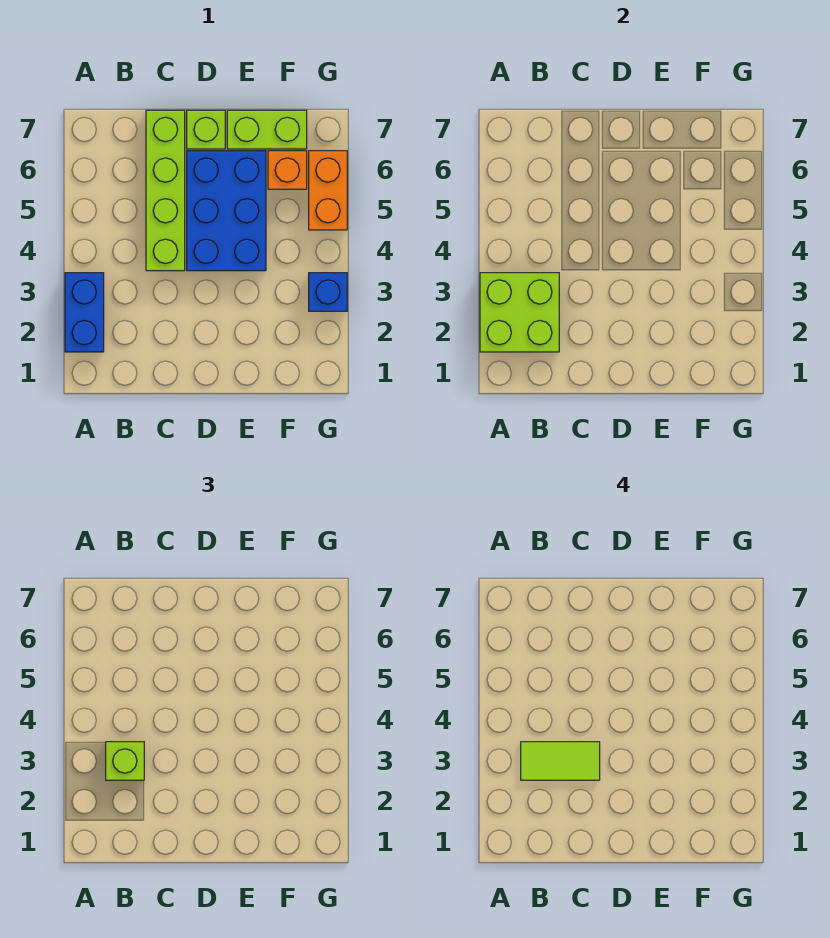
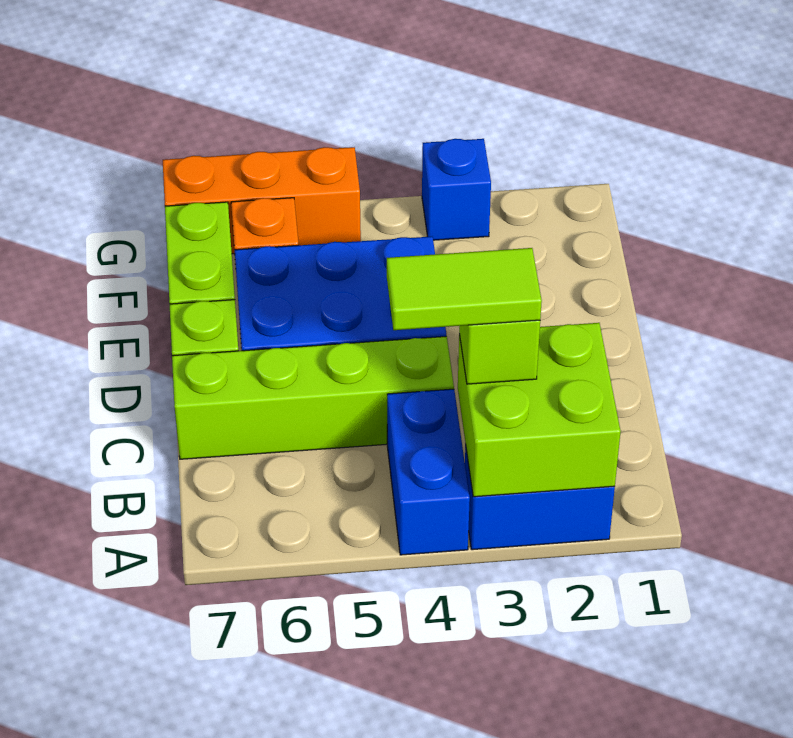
none -> blue brick A4:B4 level 1
lime tile B3:C3 level 4 -> lime tile B3:B4 level 4
orange brick G5:G6 level 1 -> orange brick G5:G7 level 1

